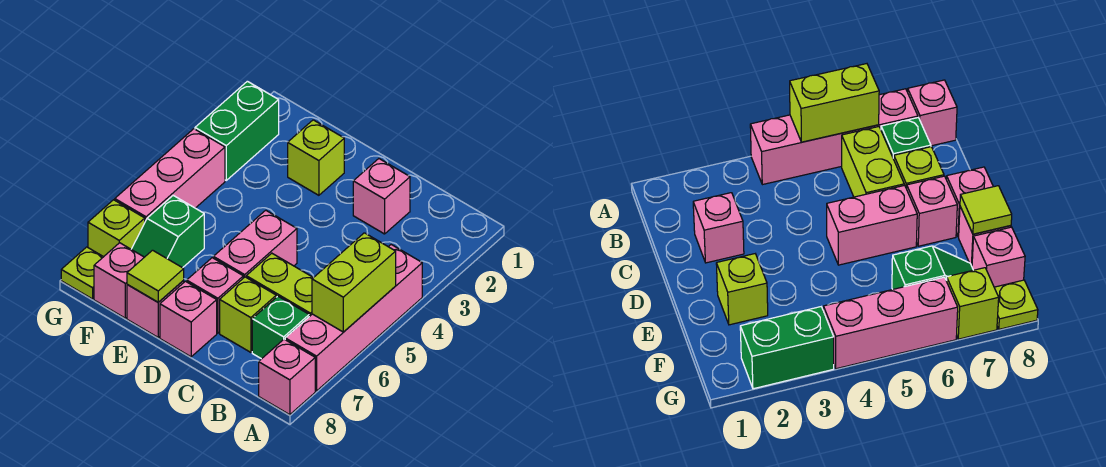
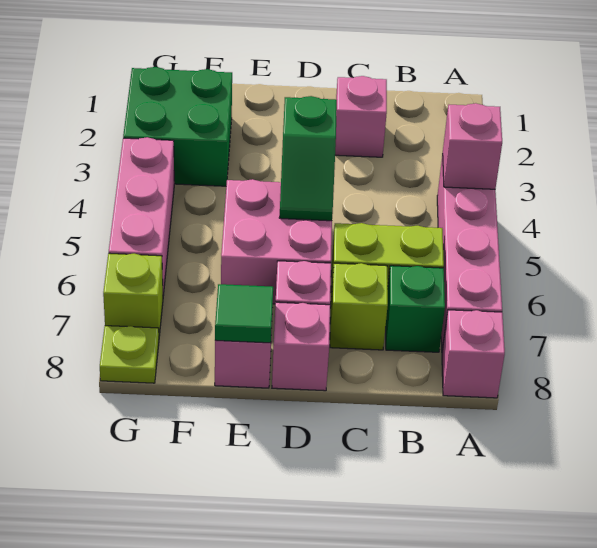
lime brick A5:A6 level 2 -> none
pink brick D5:D6 level 1 -> pink brick D5:E6 level 1
lime brick E2 level 1 -> none
lime tile E8 level 2 -> green tile E8 level 2
green slope F6:F7 level 1 top 6 -> green slope D4:D5 level 2 top 4
pink brick F8 level 1 -> pink brick A4 level 2
green brick G2:G3 level 1 -> green brick F2:G3 level 1

